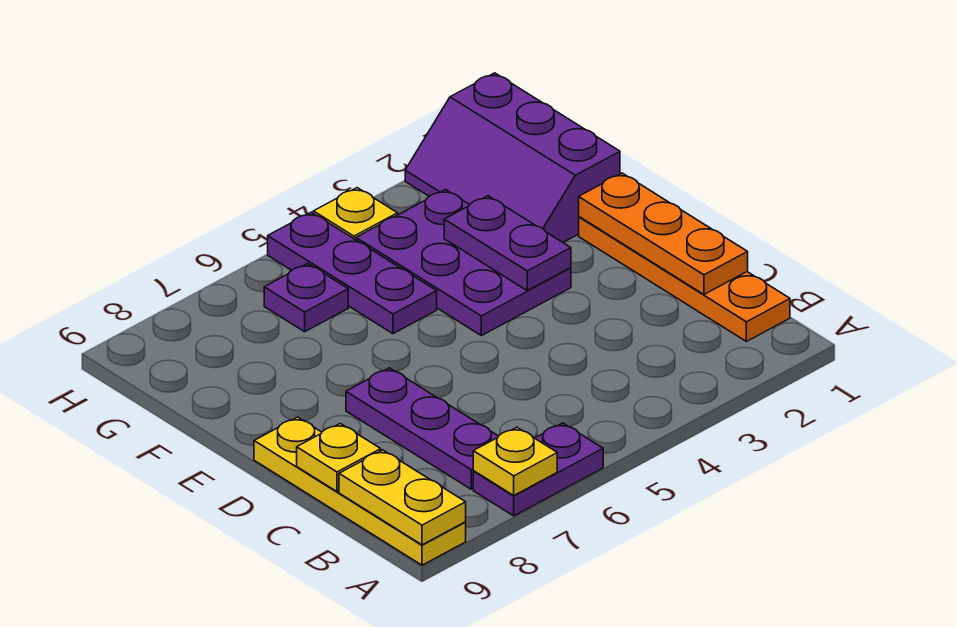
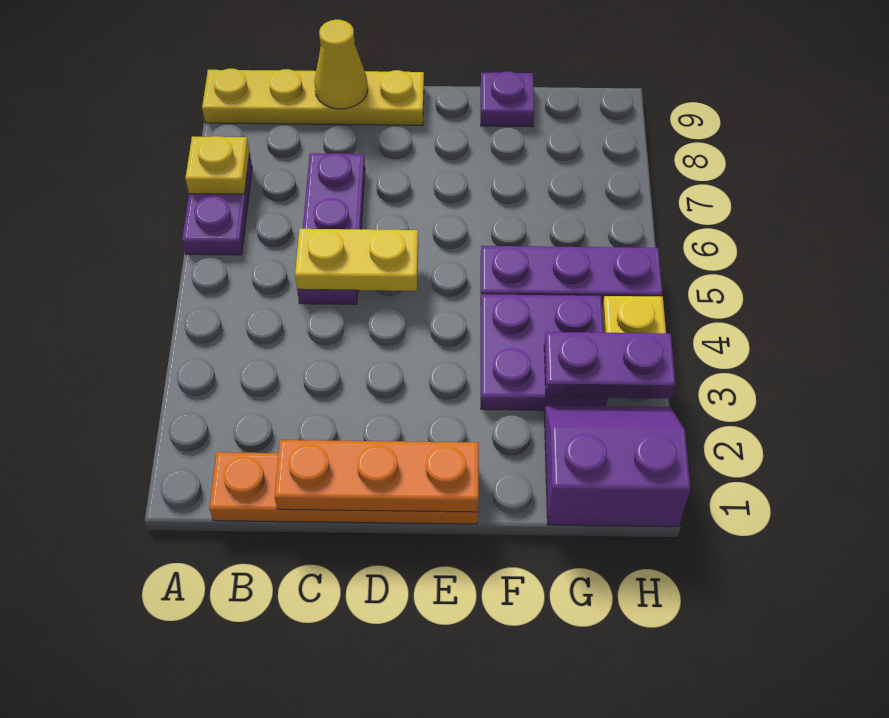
yellow plate A9:B9 level 2 -> yellow plate C5:D5 level 2
purple plate B7:D7 level 1 -> purple plate C5:C7 level 1
yellow plate C9 level 2 -> yellow cone C9 level 2
purple plate E3:G4 level 1 -> purple plate F3:G4 level 1
purple plate E3:F3 level 2 -> purple plate G3:H3 level 2
purple slope F1:H2 level 1 top 1 -> purple slope G1:H2 level 1 top 1
purple plate G6 level 1 -> purple plate F9 level 1

